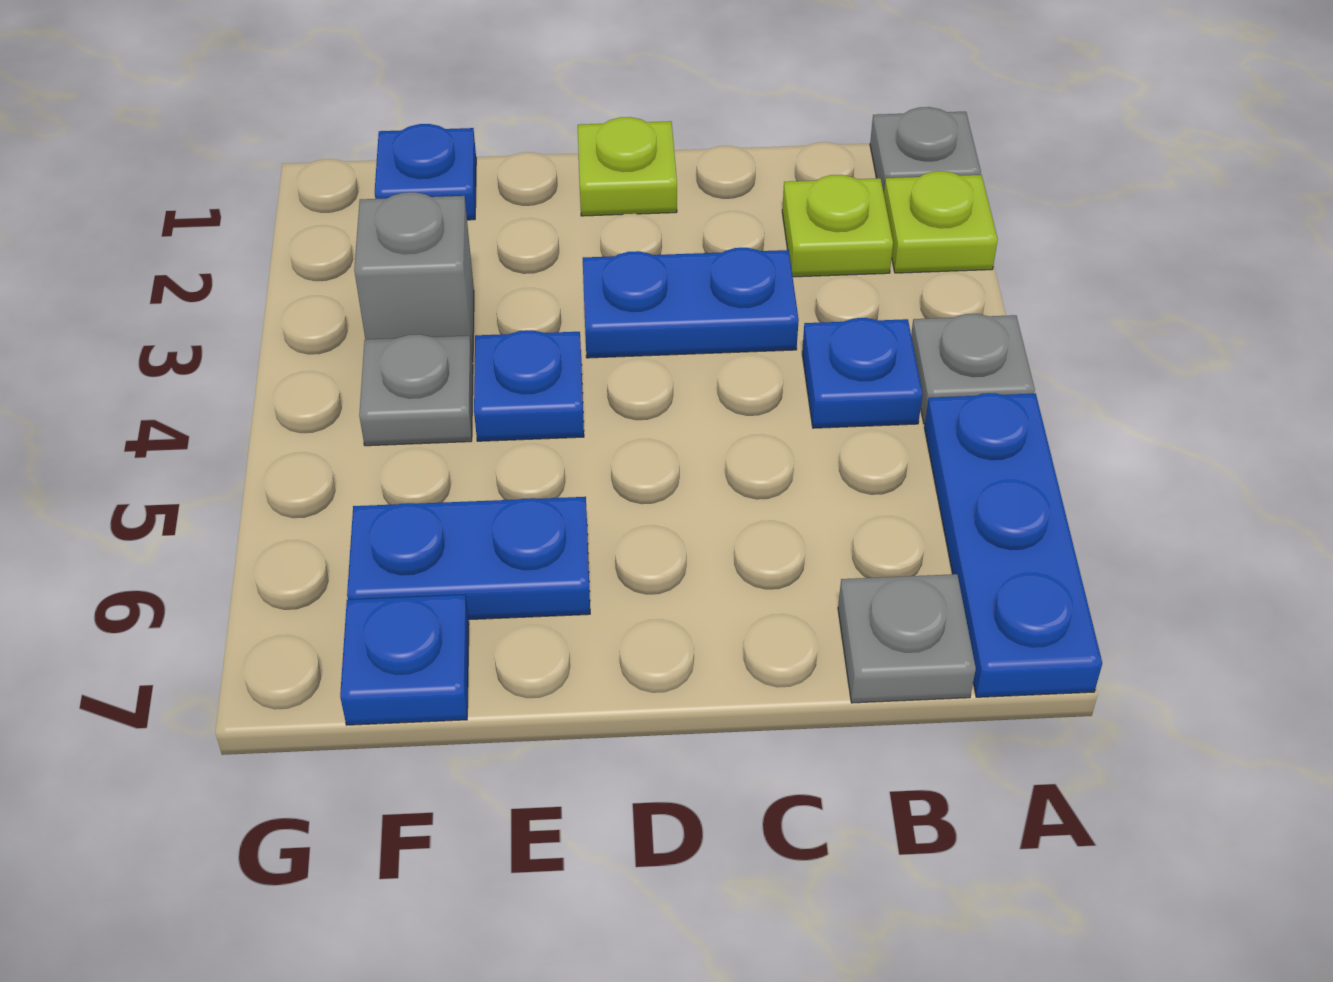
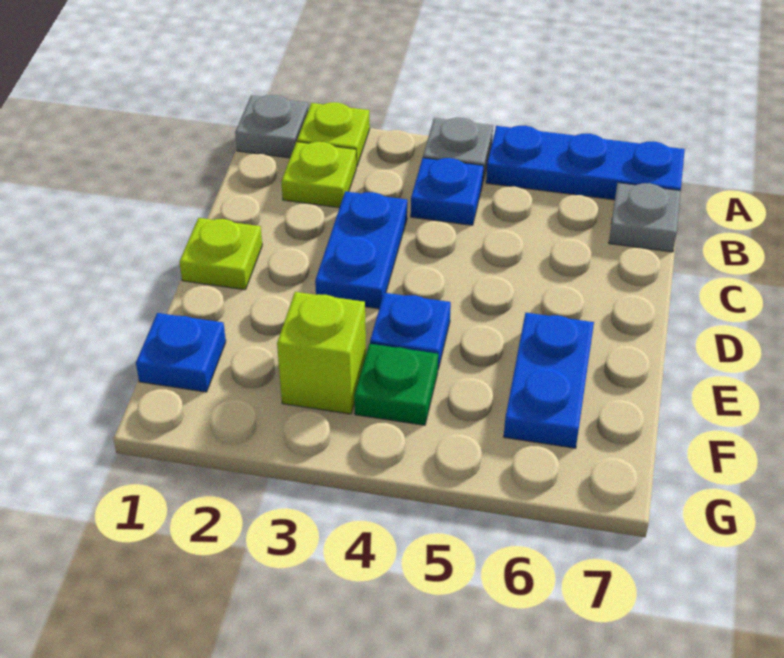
grey brick F3 level 1 -> lime brick F3 level 1
grey plate F4 level 1 -> green plate F4 level 1
blue plate F7 level 1 -> none

